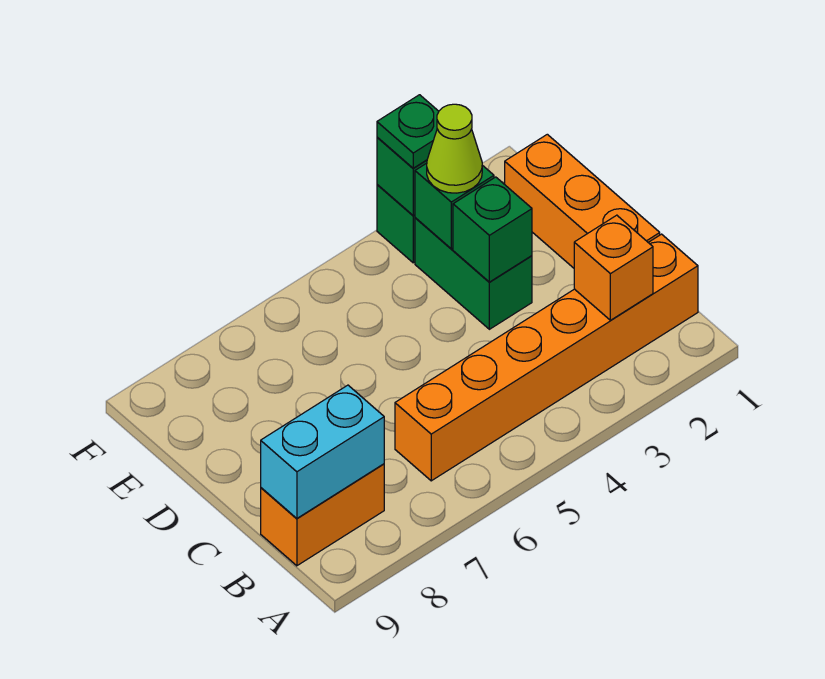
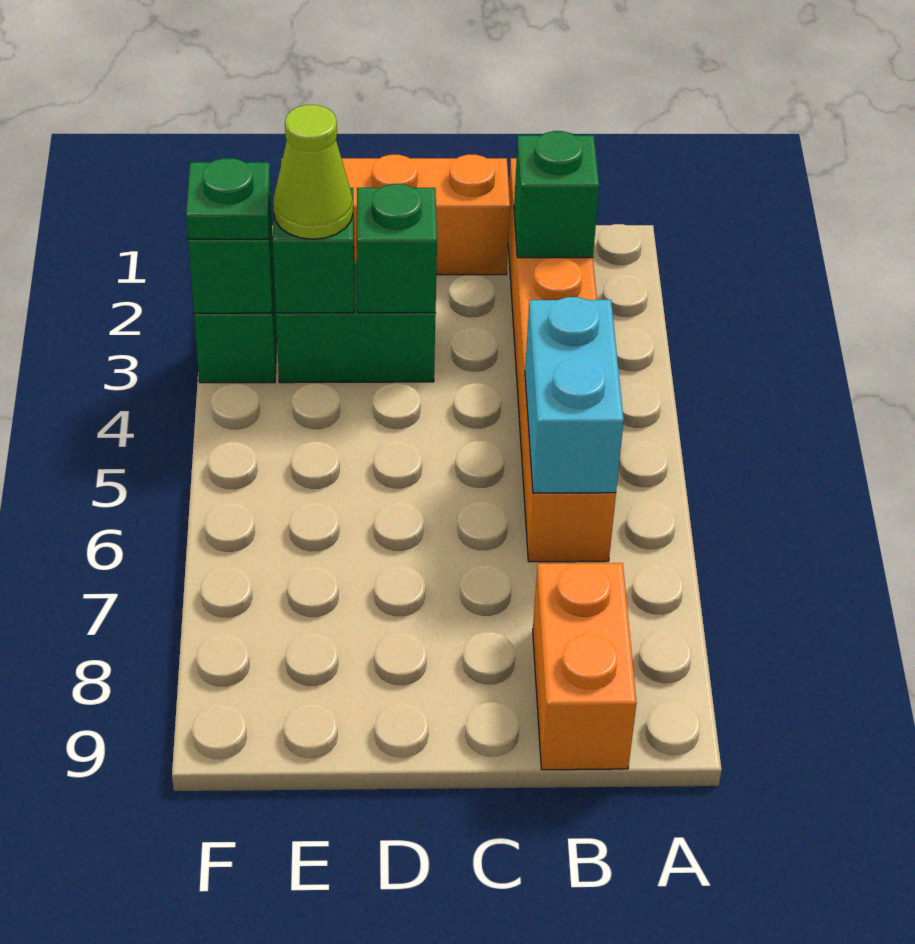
orange brick B2 level 2 -> green brick B2 level 2
cyan brick B8:B9 level 2 -> cyan brick B5:B6 level 2

